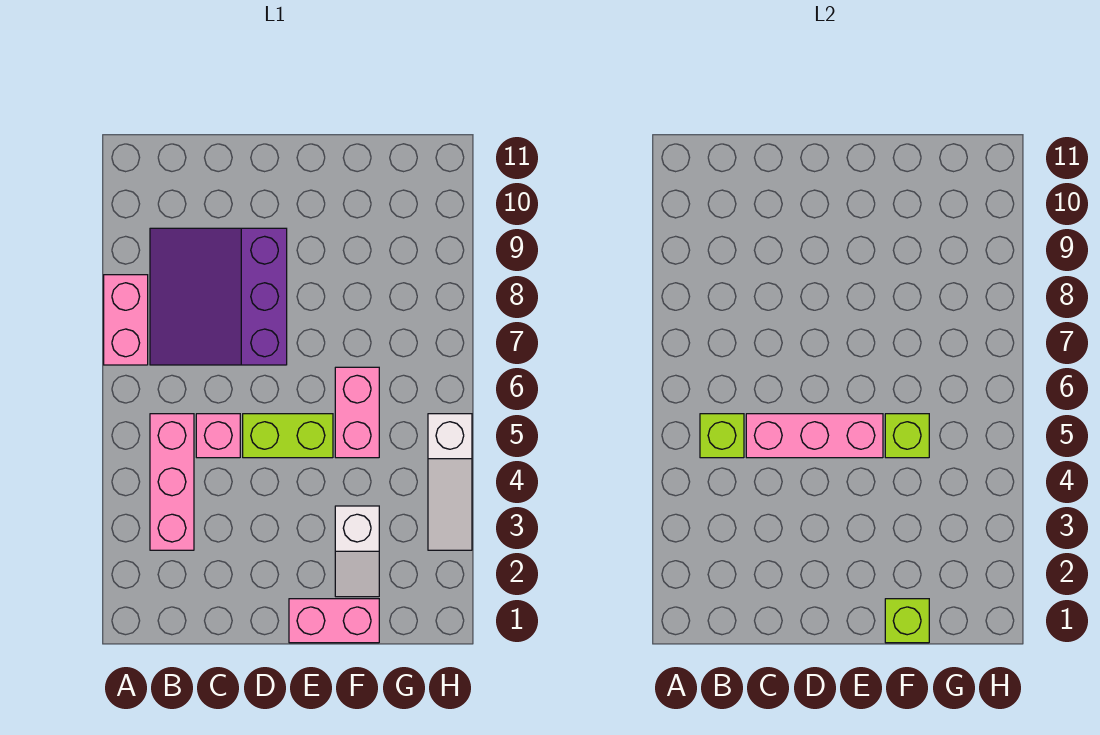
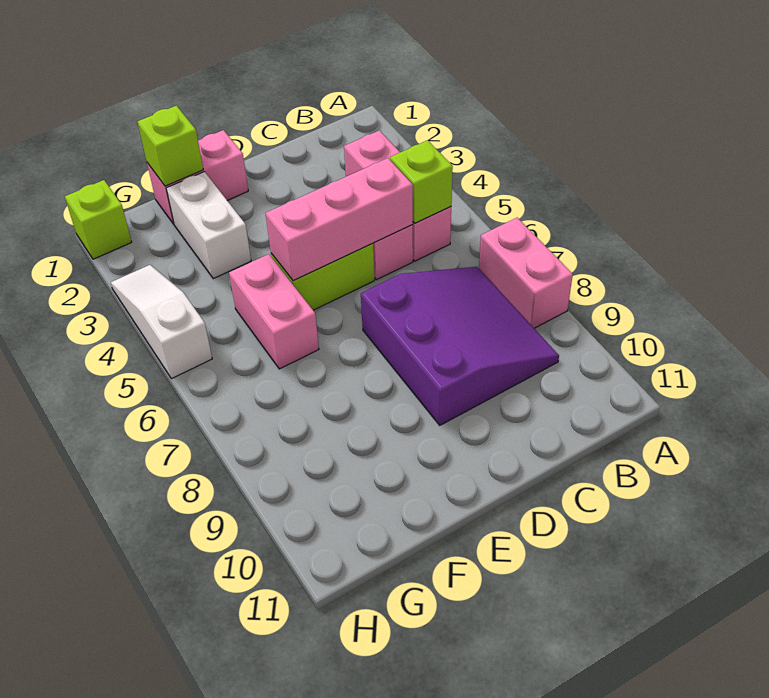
white slope F2:F3 level 1 top 3 -> white brick F2:F3 level 1
lime brick F5 level 2 -> lime brick H1 level 1

